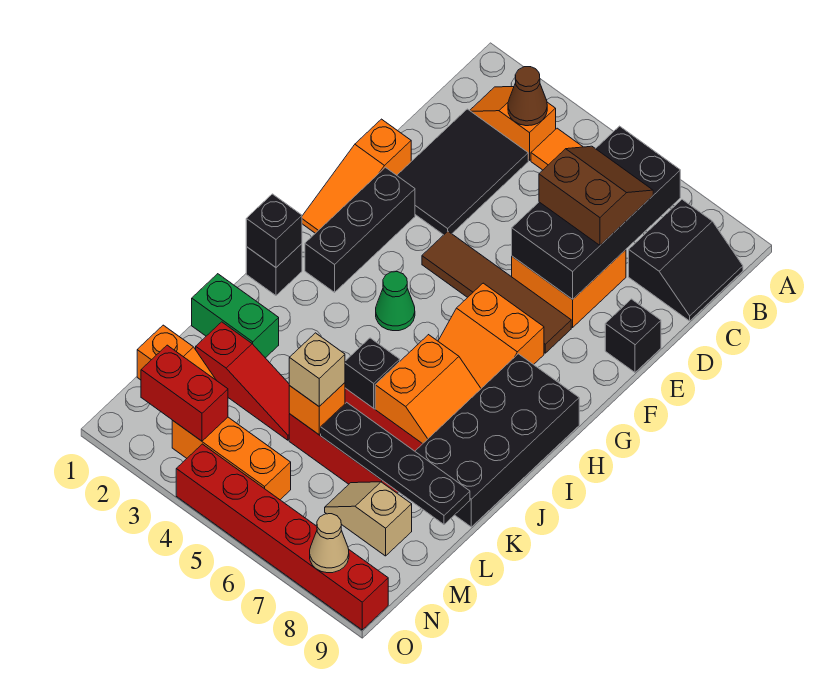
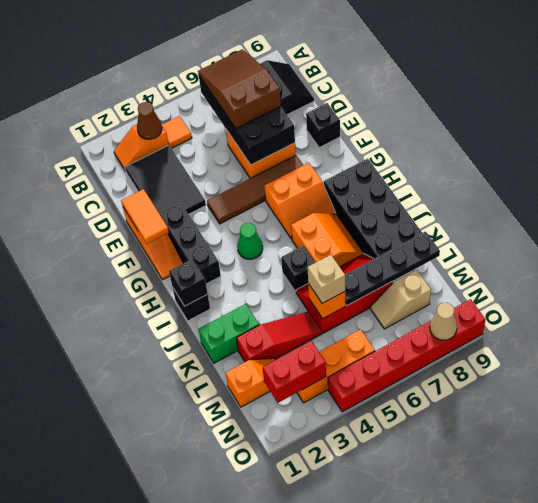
brown slope C6:D7 level 3 top D -> brown slope B6:D7 level 3 top D
none -> orange tile E1:F1 level 2

